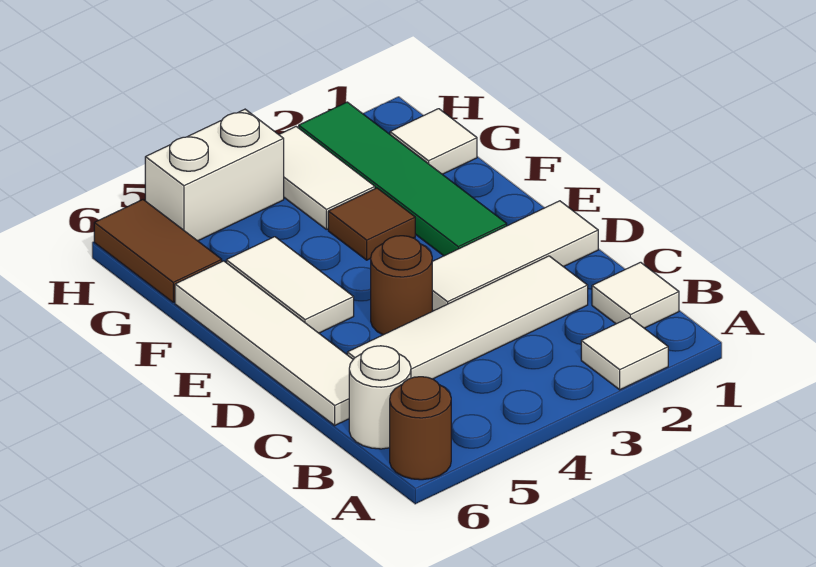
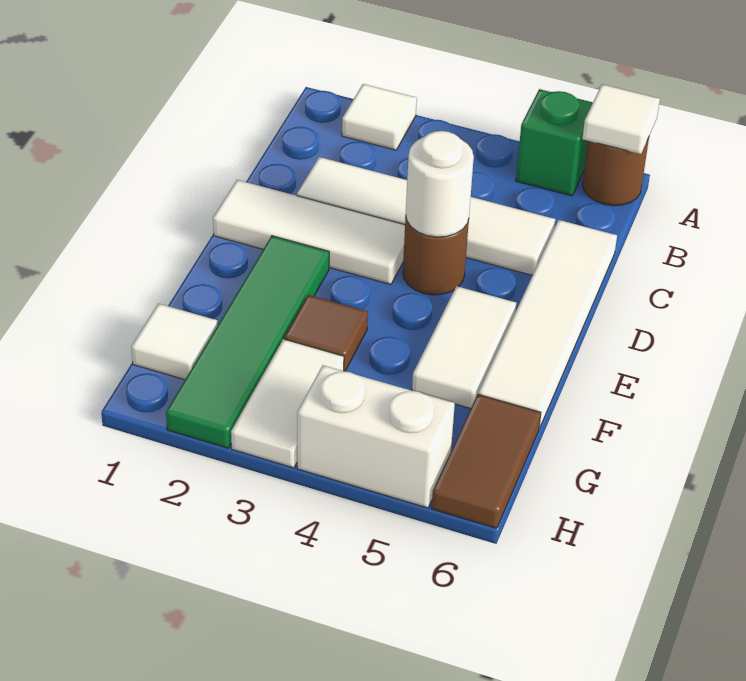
none -> green brick A5 level 1
white tile B1 level 1 -> white tile A6 level 2
white round brick B6 level 1 -> white round brick D4 level 2

